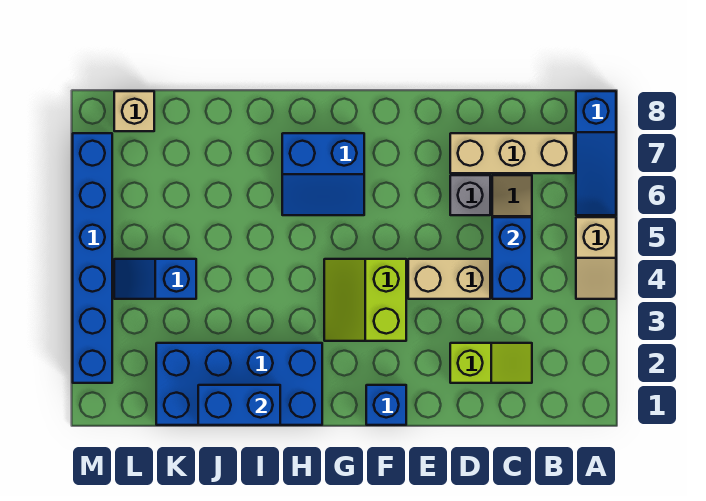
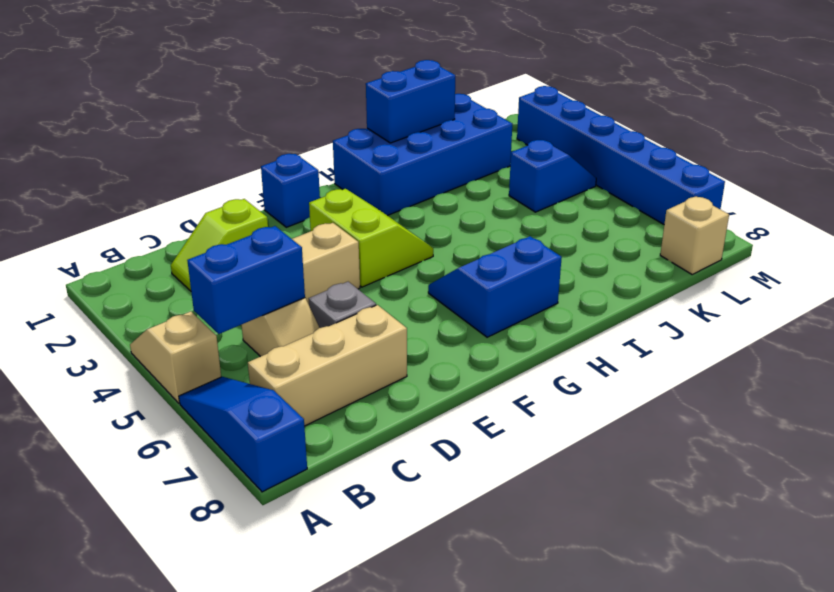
blue brick C4:C5 level 2 -> blue brick B5:C5 level 2

